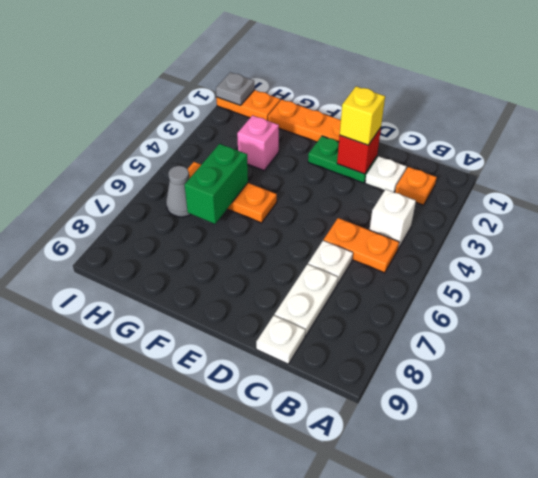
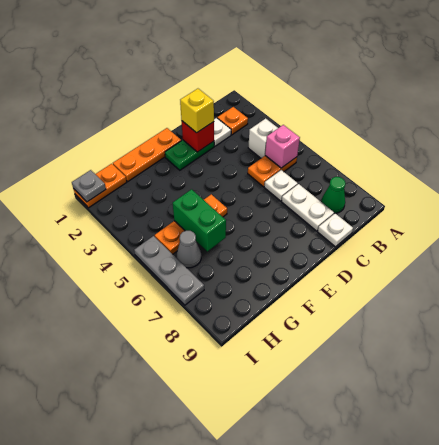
none -> green cone B8 level 1
pink brick G3 level 1 -> pink brick B5 level 2
none -> grey plate I5:I7 level 1

